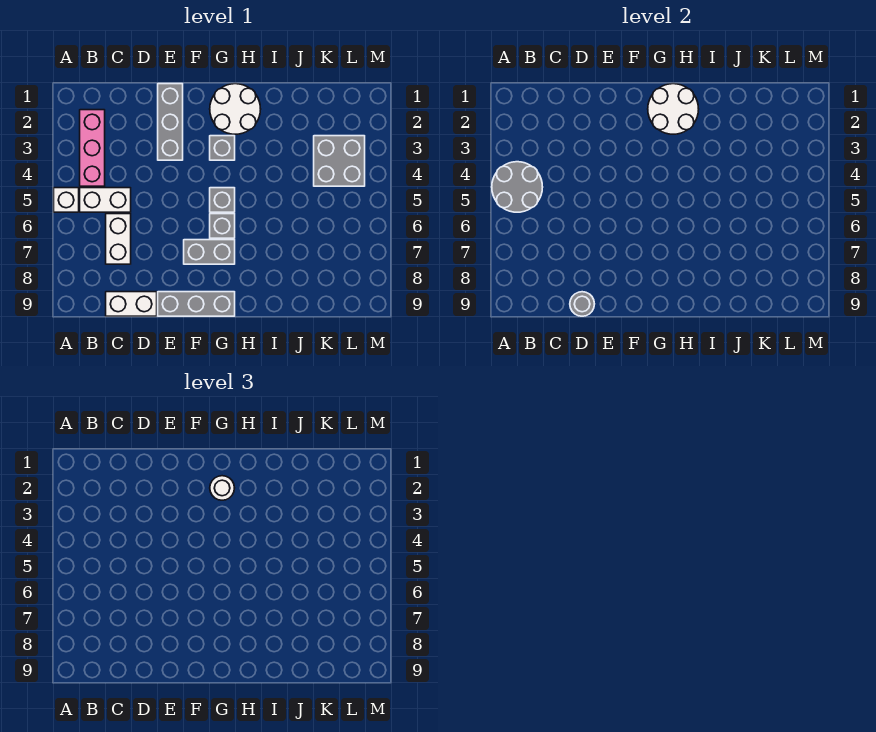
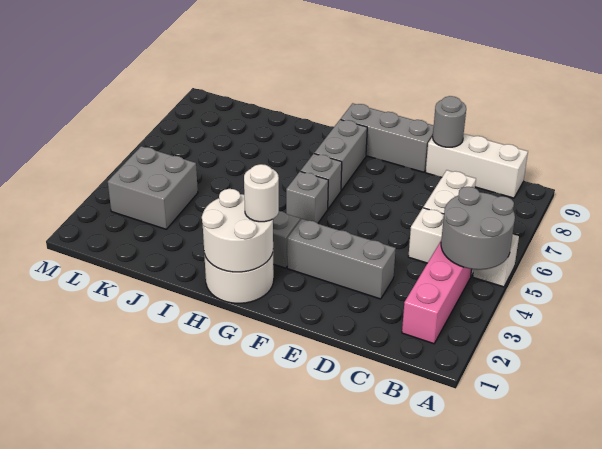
white brick C9:D9 level 1 -> white brick B9:D9 level 1
grey brick E1:E3 level 1 -> grey brick D3:F3 level 1
grey brick F7:G7 level 1 -> grey brick G7:G8 level 1

